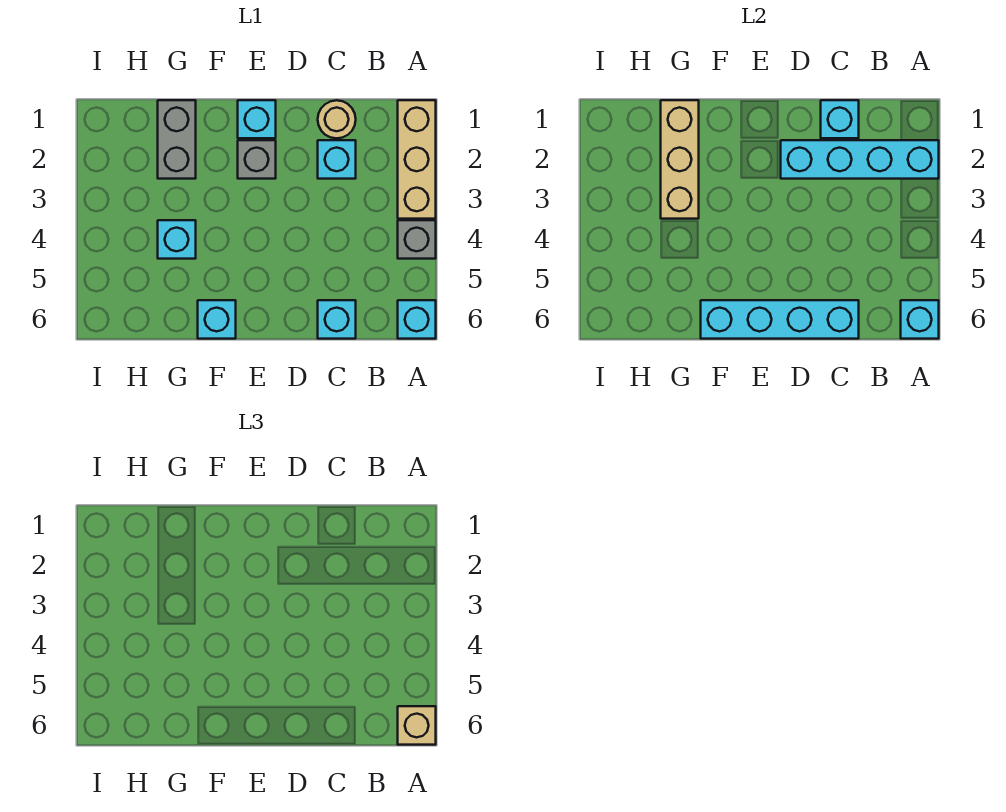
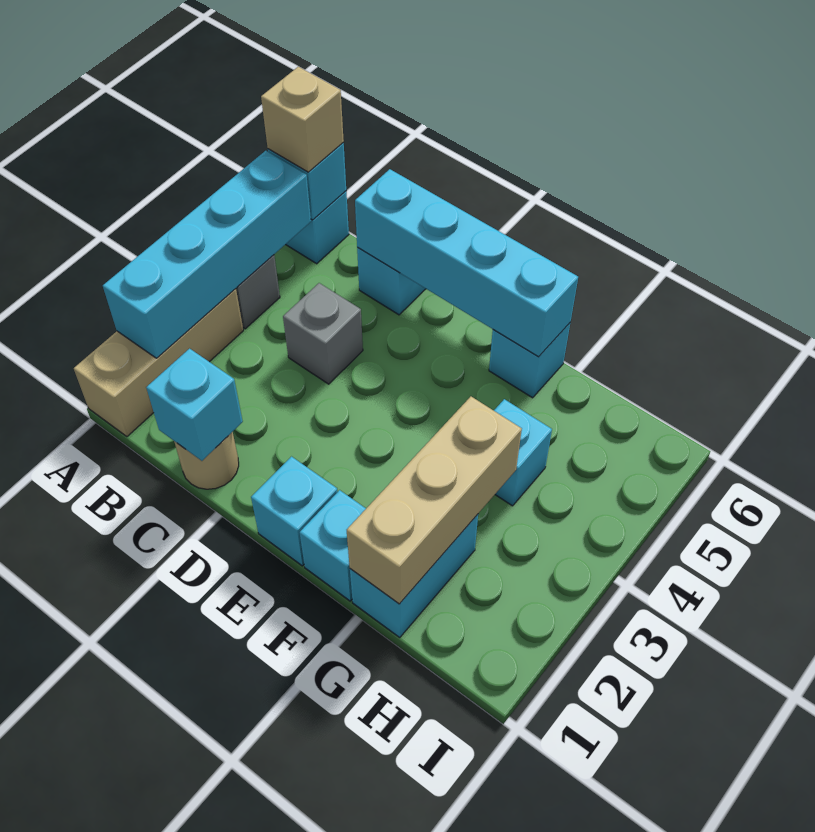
cyan brick A2:D2 level 2 -> cyan brick A2:A5 level 2
cyan brick C2 level 1 -> cyan brick F1 level 1
grey brick E2 level 1 -> grey brick C4 level 1
grey brick G1:G2 level 1 -> cyan brick G1:G2 level 1

